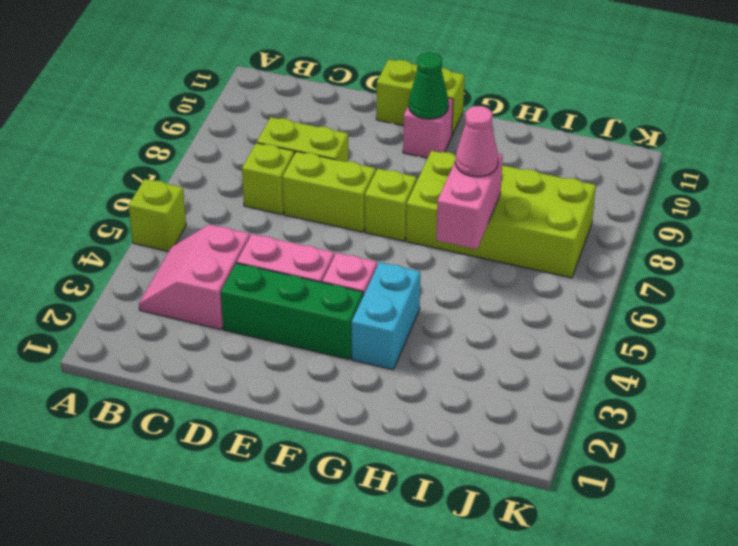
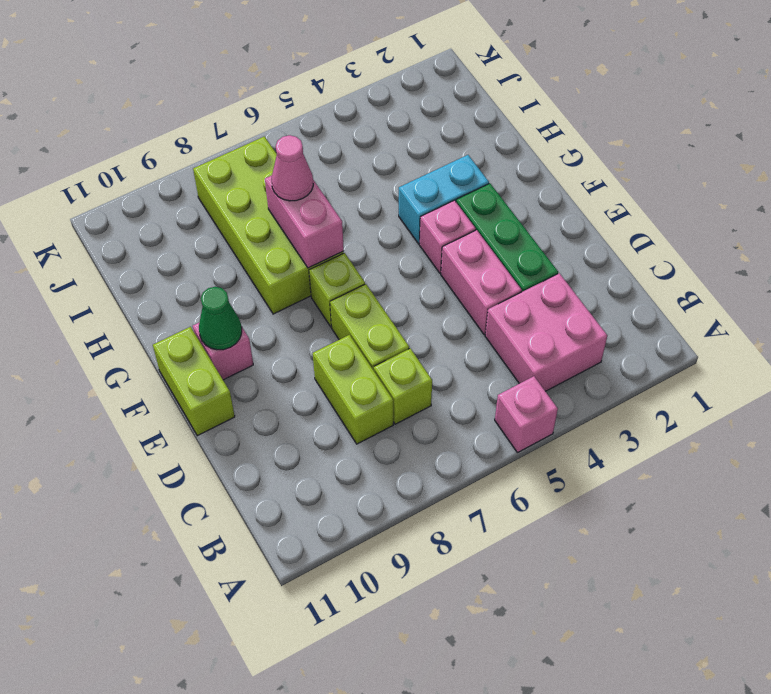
lime brick A5 level 1 -> pink brick A5 level 1
pink slope B3:C4 level 1 top C -> pink brick B3:C4 level 1
pink brick H6:H7 level 2 -> pink brick G7:H7 level 2

